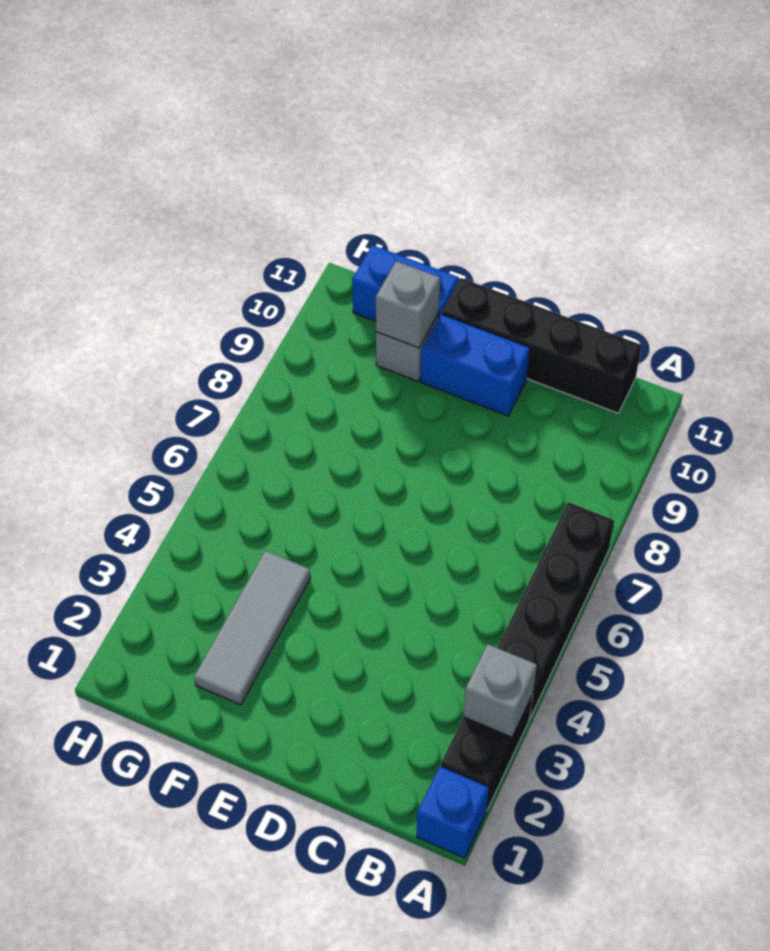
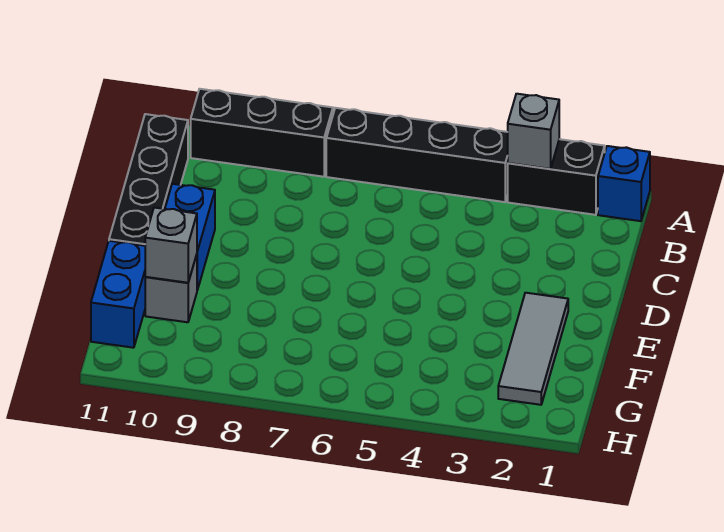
none -> black brick A8:A10 level 1
grey tile F2:F4 level 1 -> grey tile E2:G2 level 1

